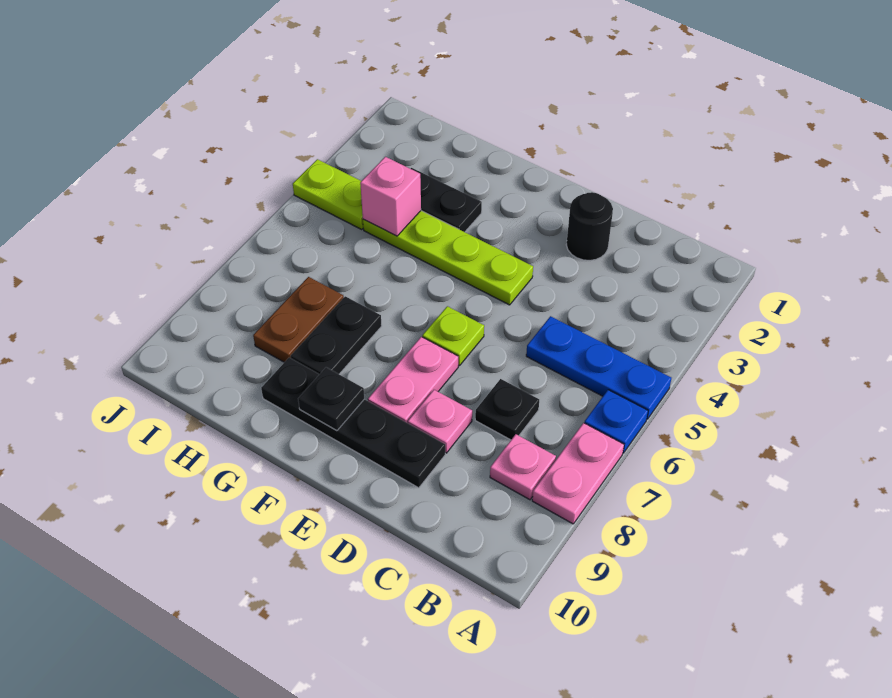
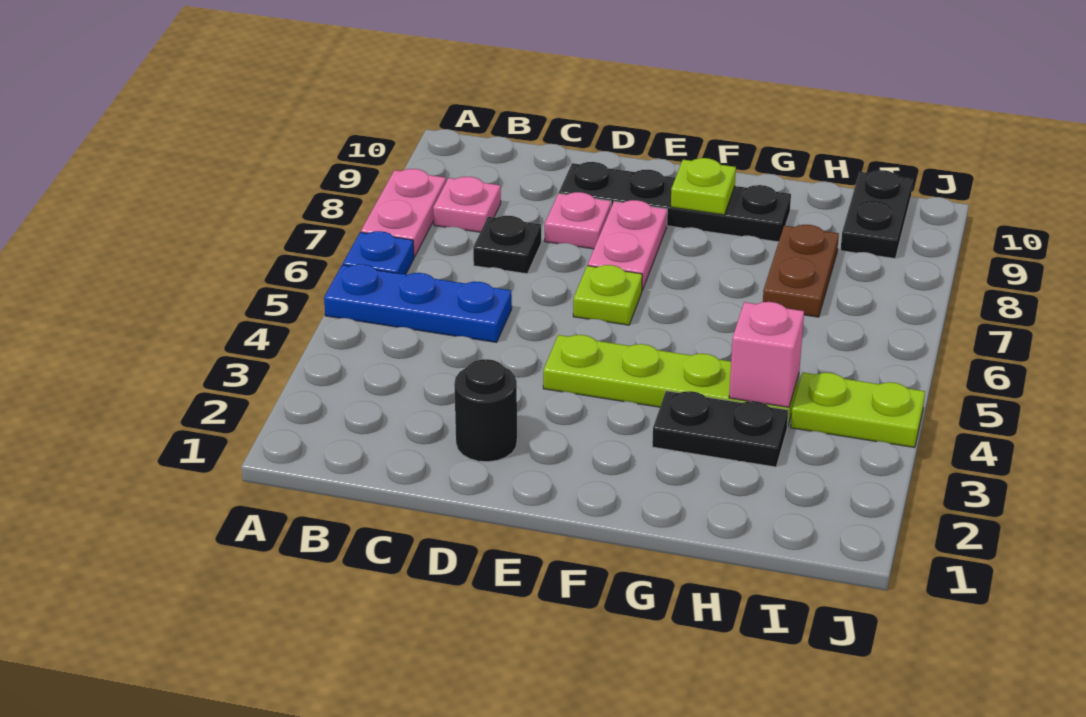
black plate F9 level 2 -> lime plate F9 level 2
black plate G7:G8 level 1 -> black plate I9:I10 level 1

